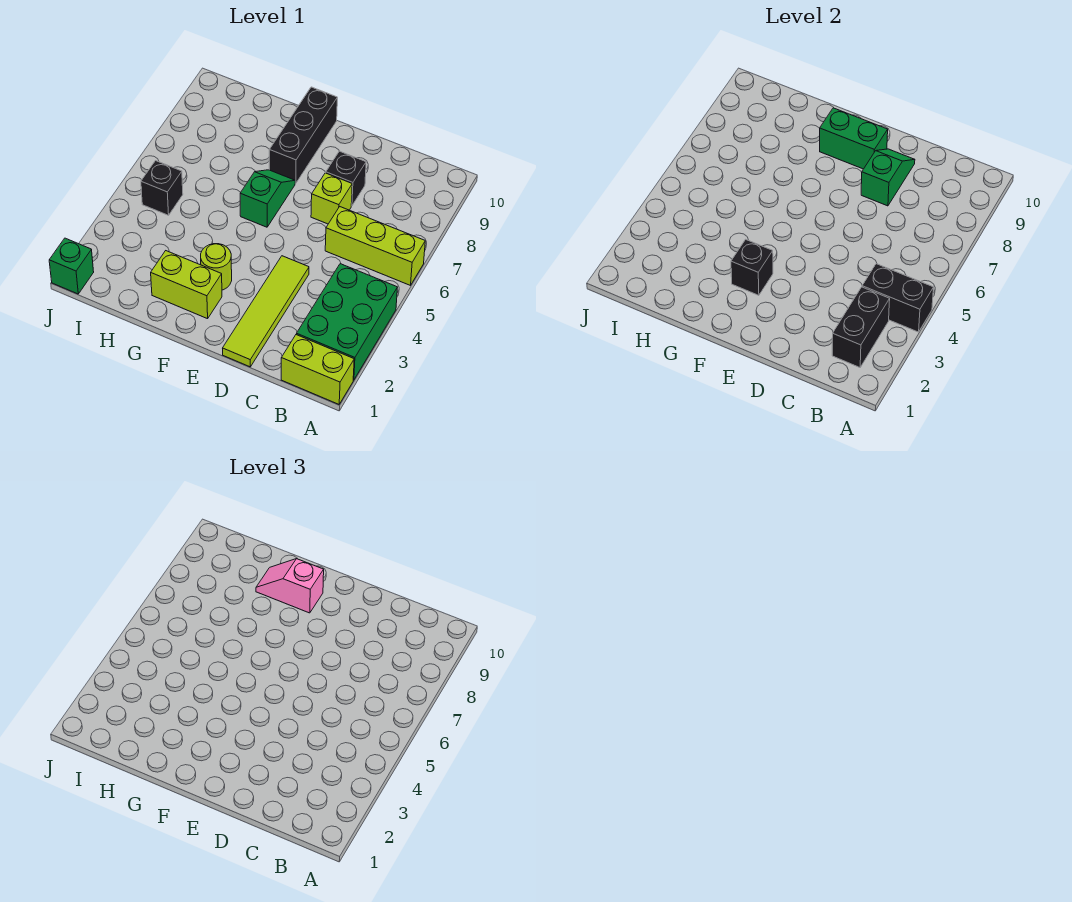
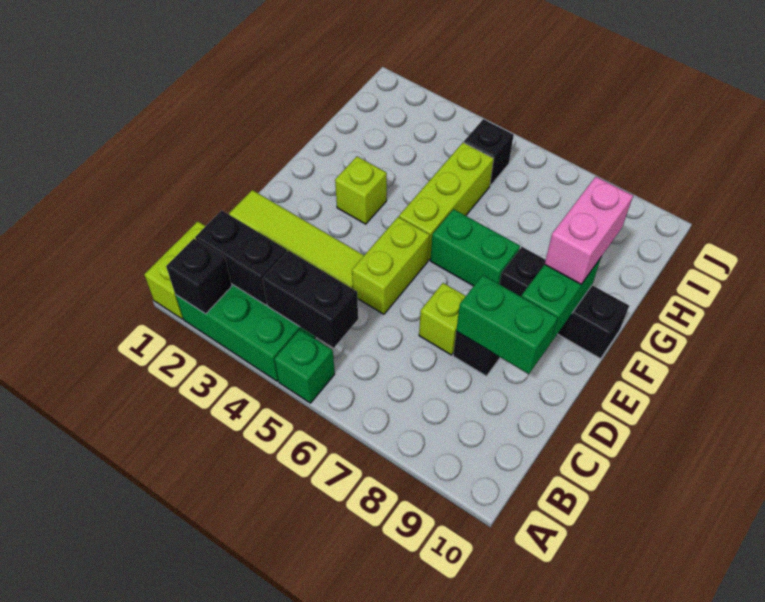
black brick A4:B4 level 2 -> black brick B4:B5 level 2
lime brick A6:C6 level 1 -> lime brick F5:H5 level 1
green slope D8:D9 level 2 top 8 -> green brick D8:D9 level 2
lime brick F2:G2 level 1 -> lime brick D5:E5 level 1
lime round brick F3 level 1 -> lime brick F3 level 1
black brick F3 level 2 -> black brick A2 level 2
green slope F6:F7 level 1 top 6 -> green brick F6:F7 level 1
pink slope F9:G9 level 3 top F -> pink brick F9:G9 level 3
green brick J1 level 1 -> green brick A5 level 1

